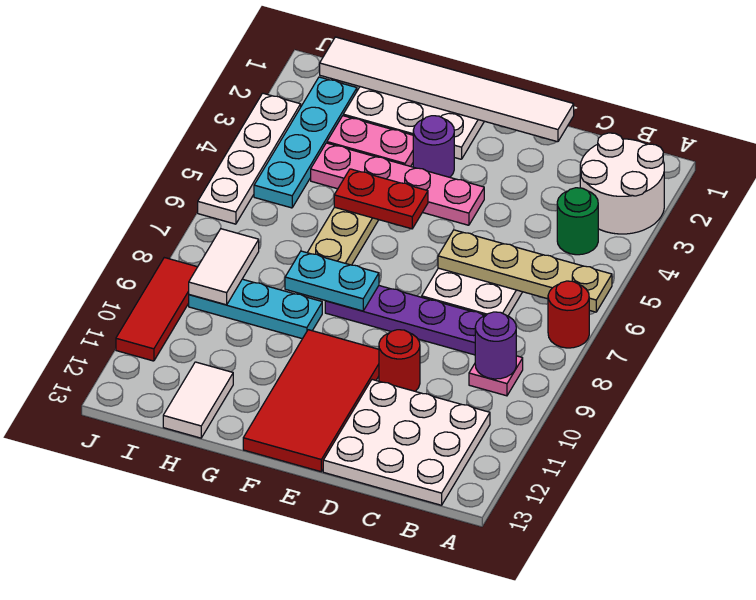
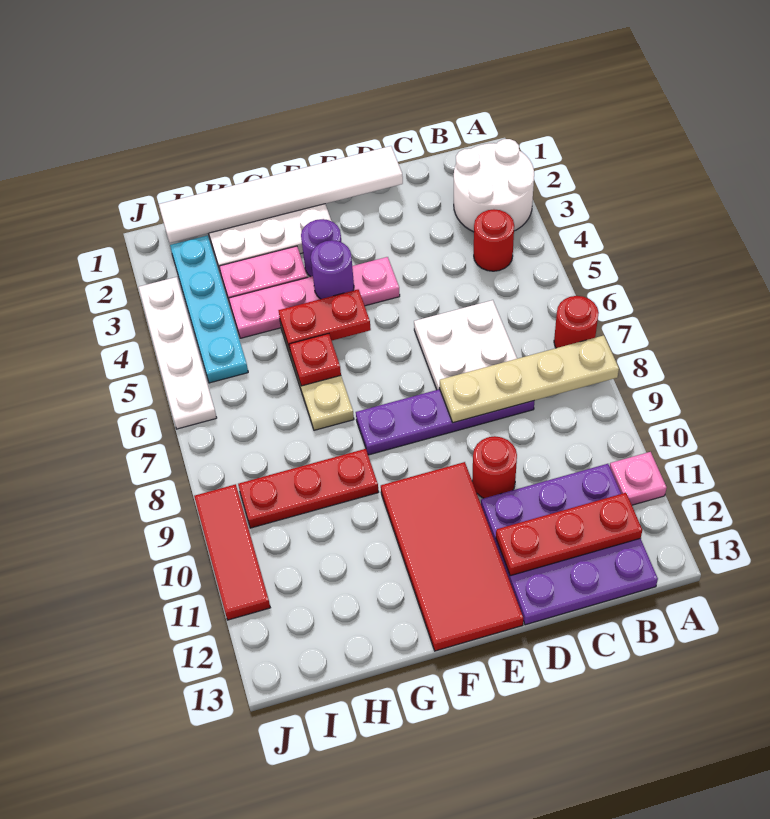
tan plate A6:D6 level 2 -> tan plate A8:D8 level 2
green round brick B4 level 1 -> red round brick B4 level 1
pink plate B9 level 1 -> pink plate A11 level 1
purple round brick B9 level 2 -> purple round brick F4 level 2
white plate B11:D13 level 1 -> purple plate B11:D13 level 1
none -> red plate B12:D12 level 2
cyan plate F8:G8 level 2 -> none
none -> red plate G6 level 2
cyan plate G9:I9 level 1 -> red plate G9:I9 level 1
white tile H12:H13 level 1 -> none
white tile I8:I9 level 2 -> none

